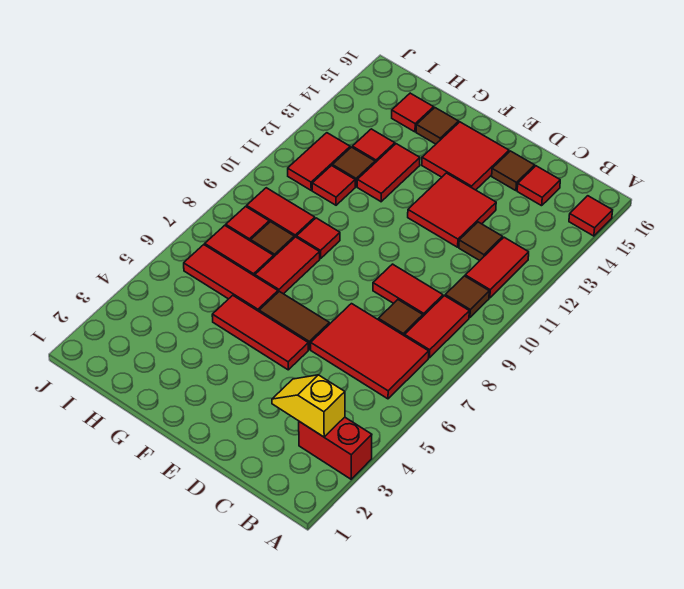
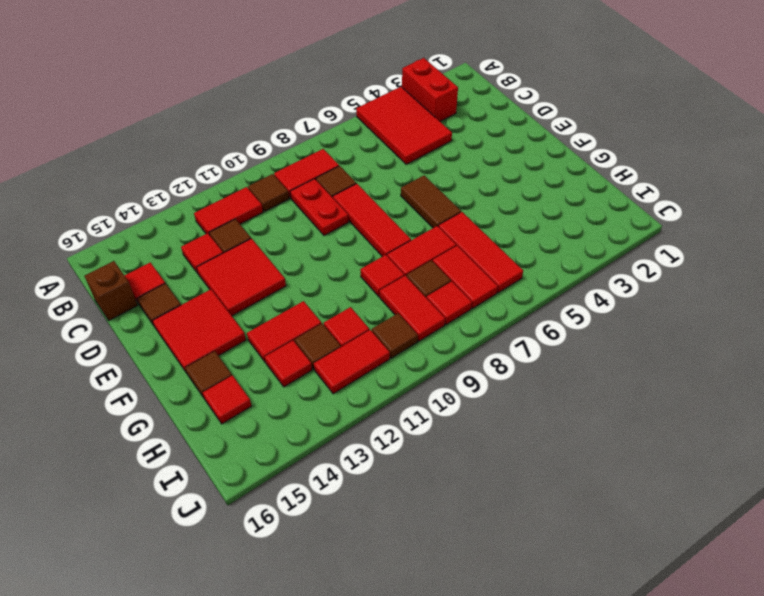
red tile A15 level 1 -> red tile C13 level 1
yellow slope B3:C3 level 2 top B -> none
red tile B6:D7 level 1 -> red tile A4:C5 level 1
red tile C9:D9 level 1 -> red plate C9:D9 level 1
none -> brown brick C16 level 1
red tile E5:G5 level 1 -> red tile D8:F8 level 1
none -> brown tile I10 level 1

